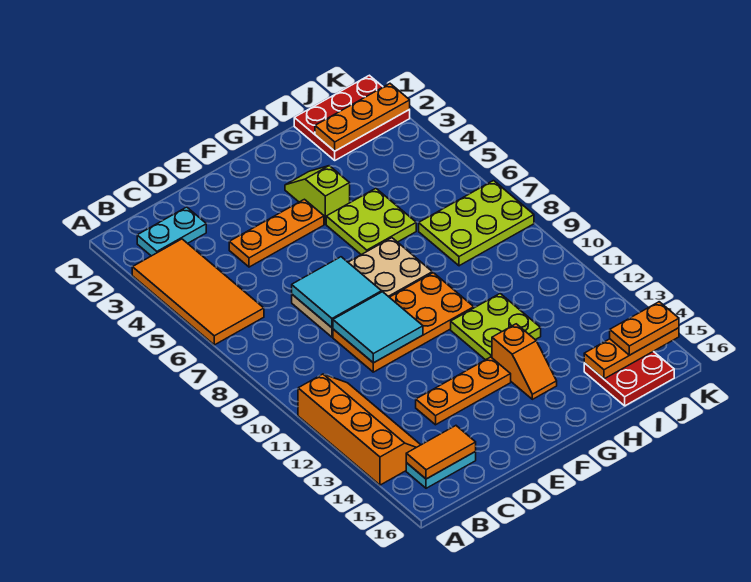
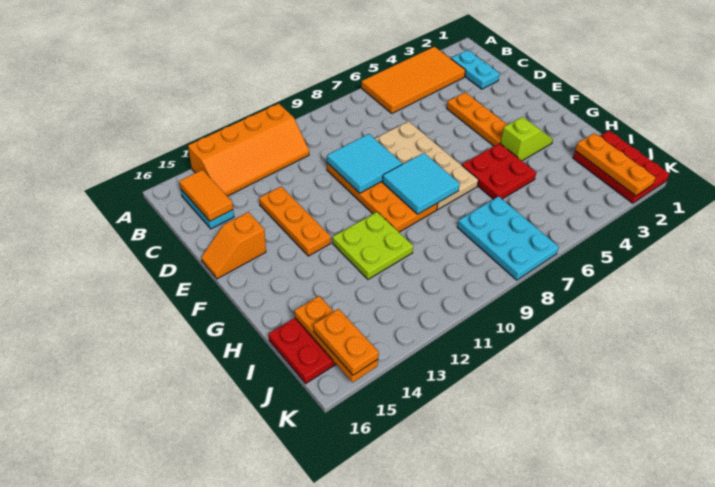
cyan tile D7:E8 level 2 -> cyan tile F8:G9 level 2
lime plate G5:H6 level 1 -> red plate G5:H6 level 1
orange slope G13:G14 level 1 top 13 -> orange slope E15:E16 level 1 top 15
lime plate I7:K8 level 1 -> cyan plate I7:K8 level 1

